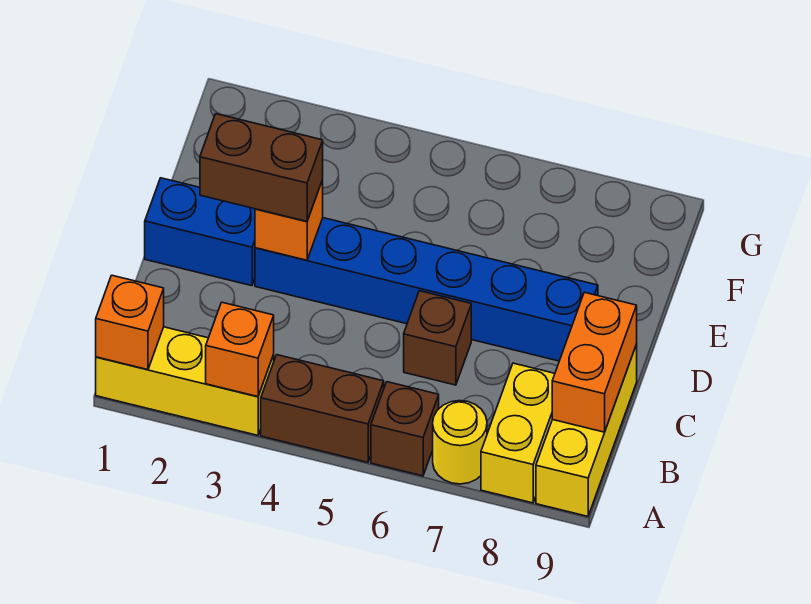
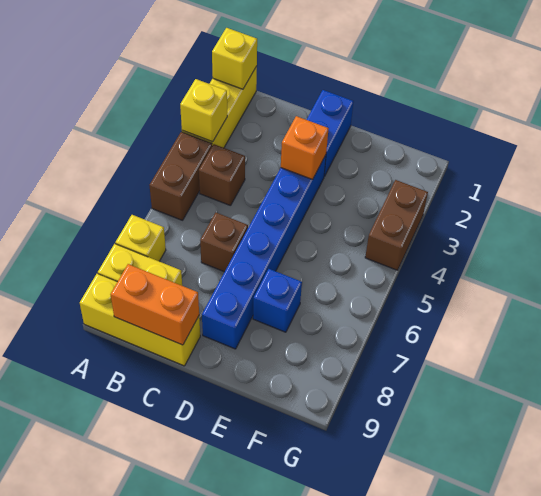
orange brick A1 level 2 -> yellow brick A1 level 2
orange brick A3 level 2 -> yellow brick A3 level 2
brown brick A6 level 1 -> brown brick B4 level 1
yellow round brick A7 level 1 -> yellow brick A7 level 1
brown brick D2:D3 level 3 -> brown brick G3:G4 level 1
none -> blue brick E7 level 1

